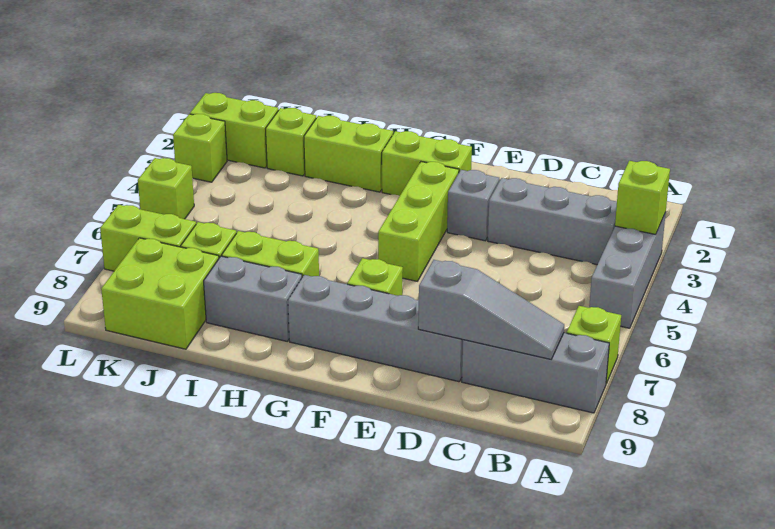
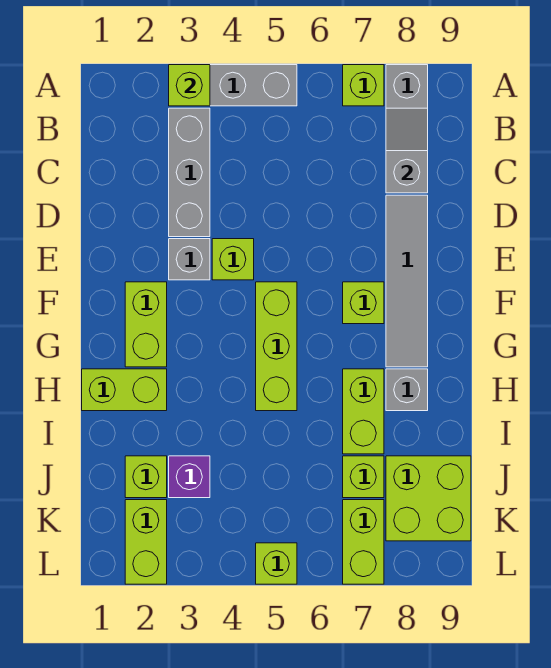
grey slope B8:D8 level 2 top D -> grey slope B8:C8 level 2 top C
grey brick D8:G8 level 1 -> grey tile D8:G8 level 1
lime brick F3:F5 level 1 -> lime brick F5:H5 level 1
lime brick H2:I2 level 1 -> lime brick H1:H2 level 1
grey brick H8:I8 level 1 -> grey brick H8 level 1
none -> purple brick J3 level 1
lime brick L3 level 1 -> lime brick E4 level 1

